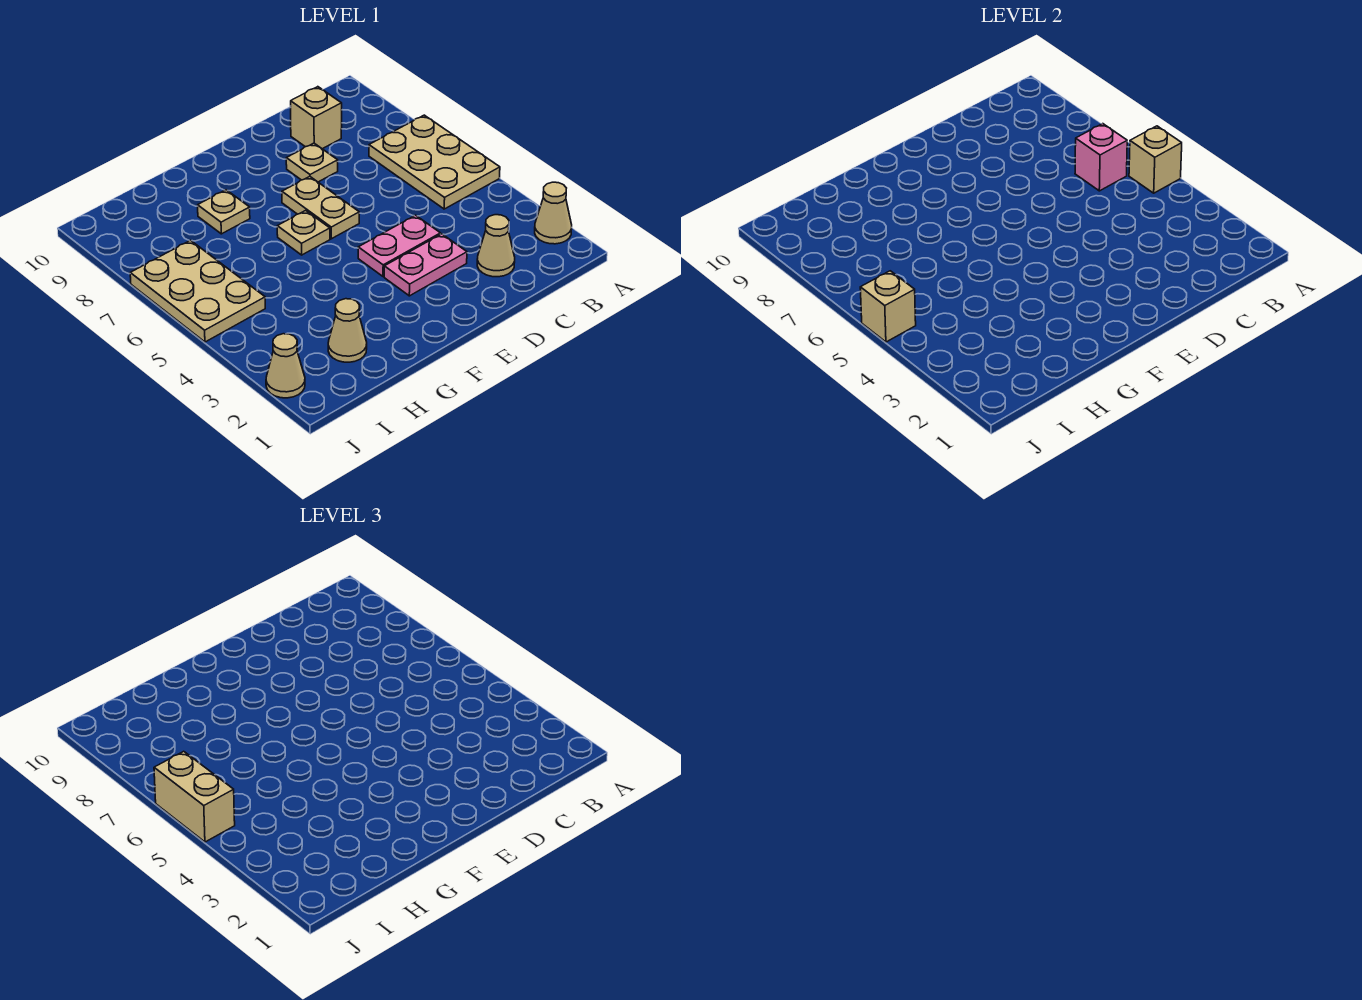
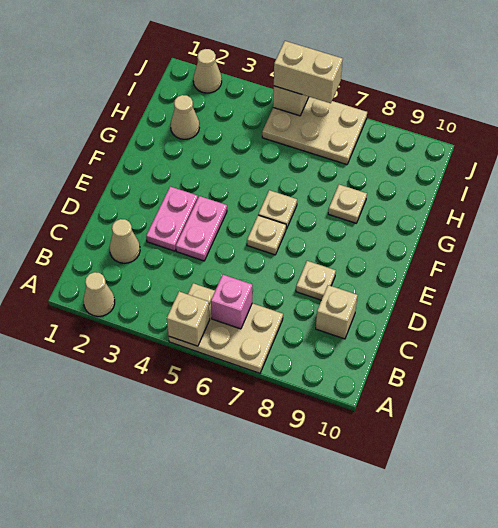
tan plate E6:E7 level 1 -> tan plate E6 level 1

